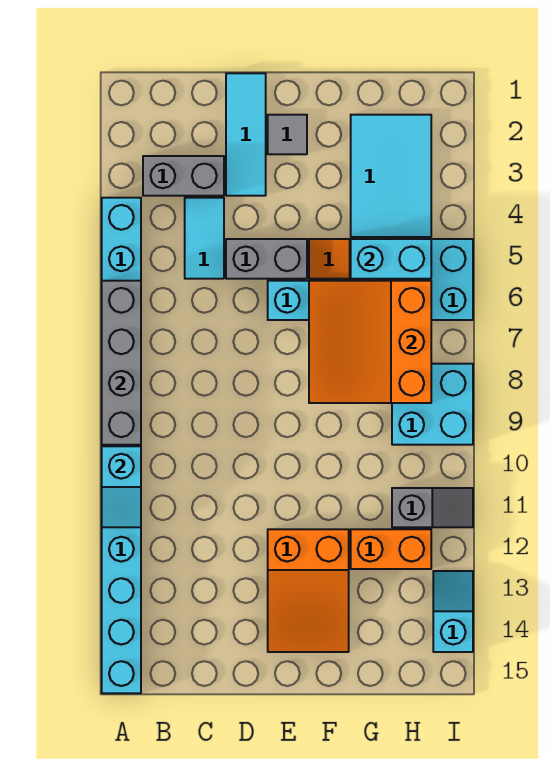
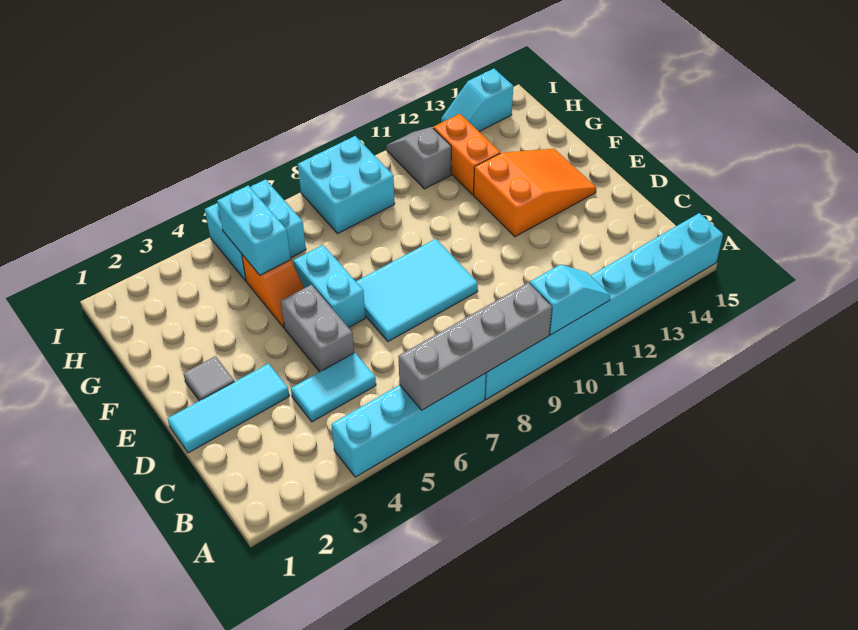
grey brick B3:C3 level 1 -> none
orange slope F6:H8 level 2 top H -> none
cyan tile G2:H4 level 1 -> cyan tile D7:E9 level 1

